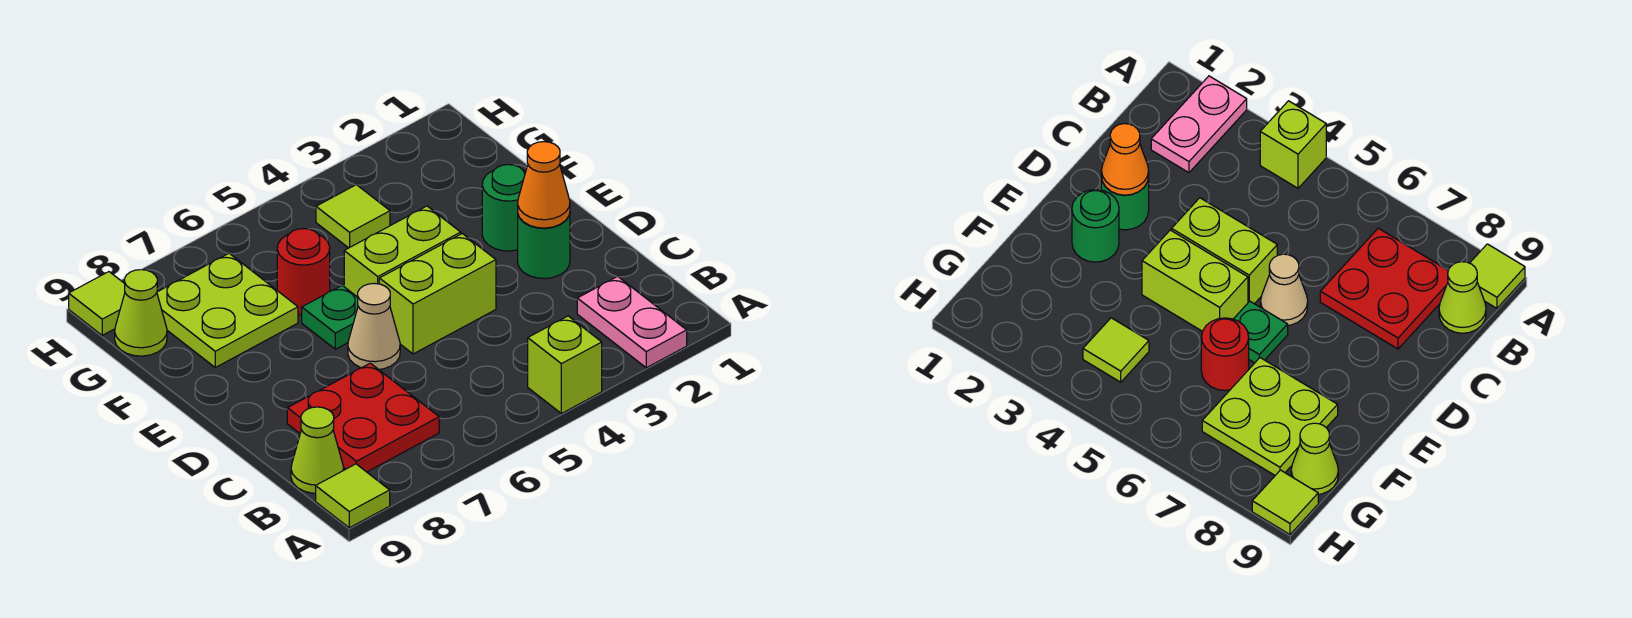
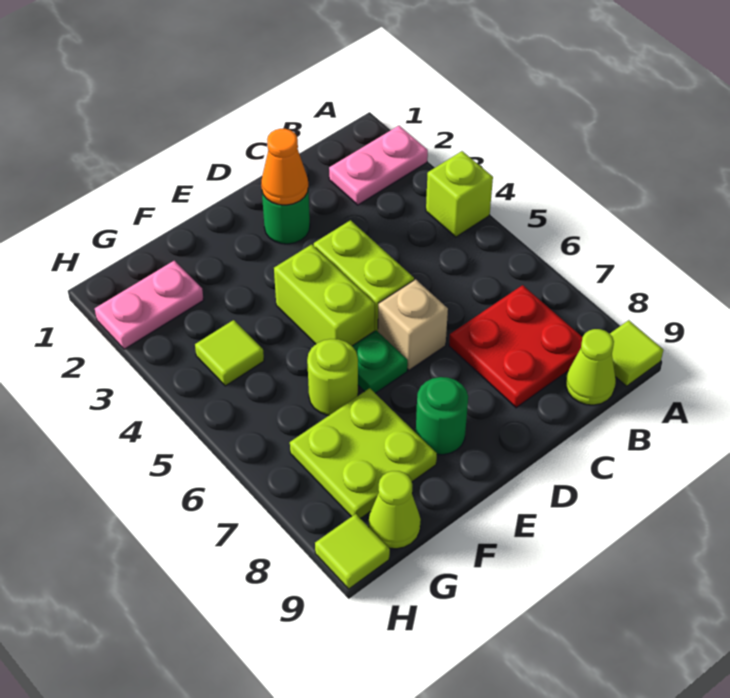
tan cone D6 level 1 -> tan brick D6 level 1
green round brick E2 level 1 -> green round brick E8 level 1
red round brick F6 level 1 -> lime round brick F6 level 1
none -> pink plate G2:H2 level 1

